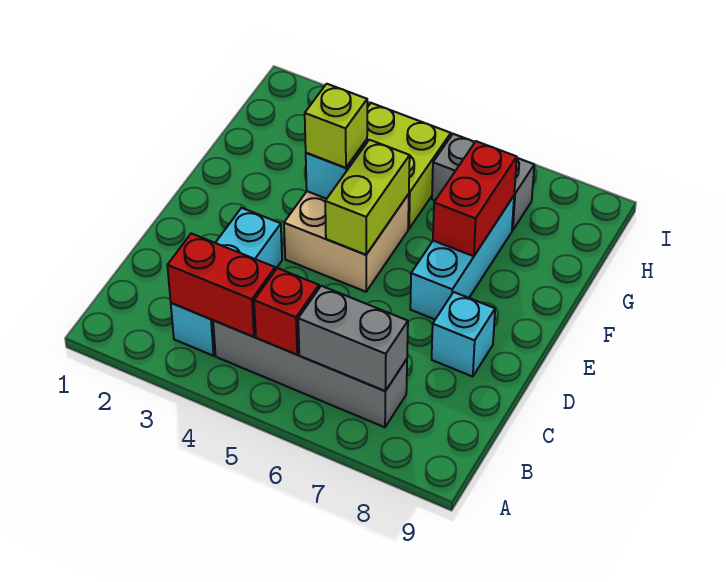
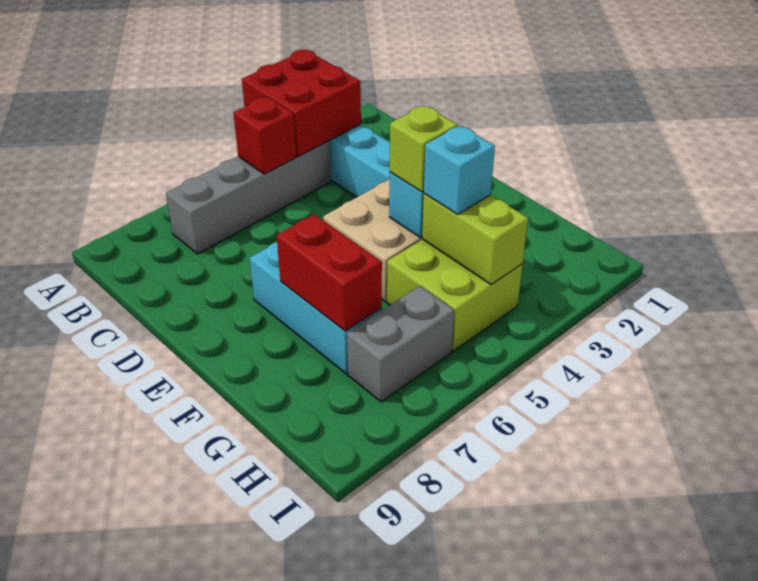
red brick B3:B4 level 2 -> red brick A3:B4 level 2
grey brick B6:B7 level 2 -> none
cyan brick D8 level 1 -> cyan brick G4 level 3
lime brick E5:F5 level 2 -> lime brick G4:H4 level 2

